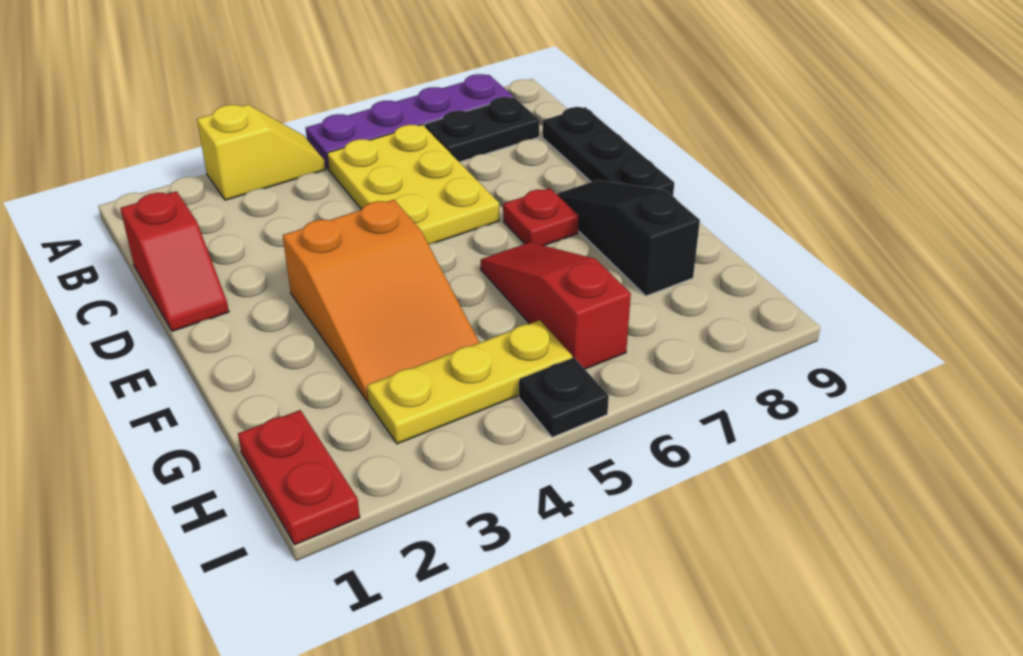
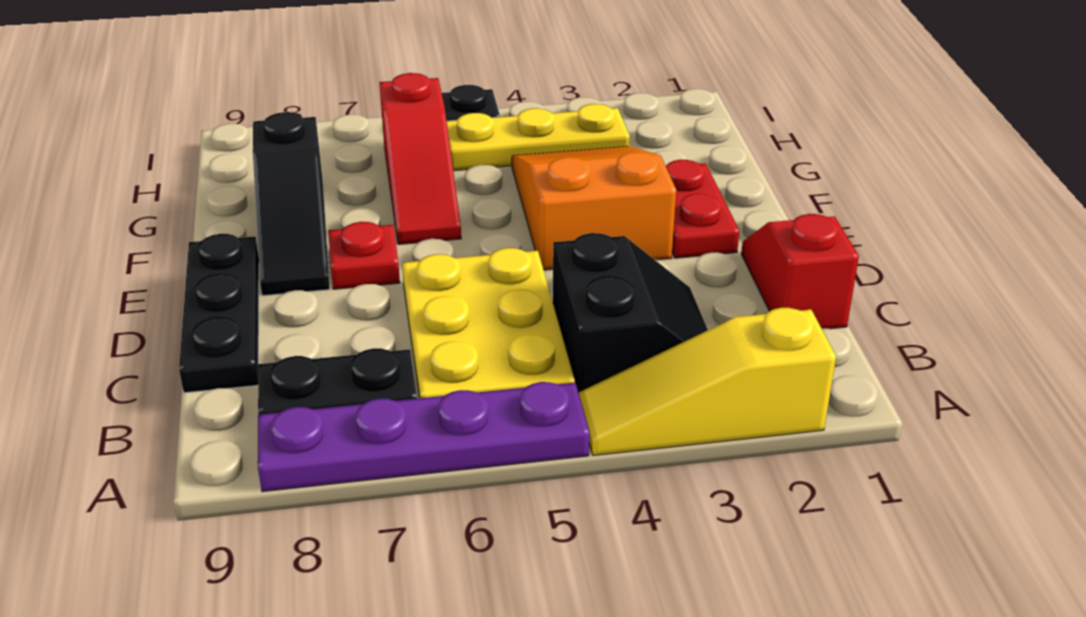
yellow slope A3:A4 level 1 top 3 -> yellow slope A2:A4 level 1 top 2
none -> black slope B3:C4 level 1 top 4
red plate H1:I1 level 1 -> red plate E2:F2 level 1

